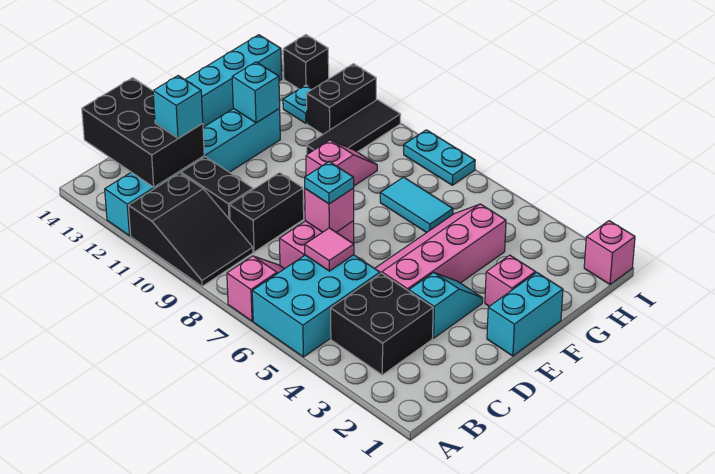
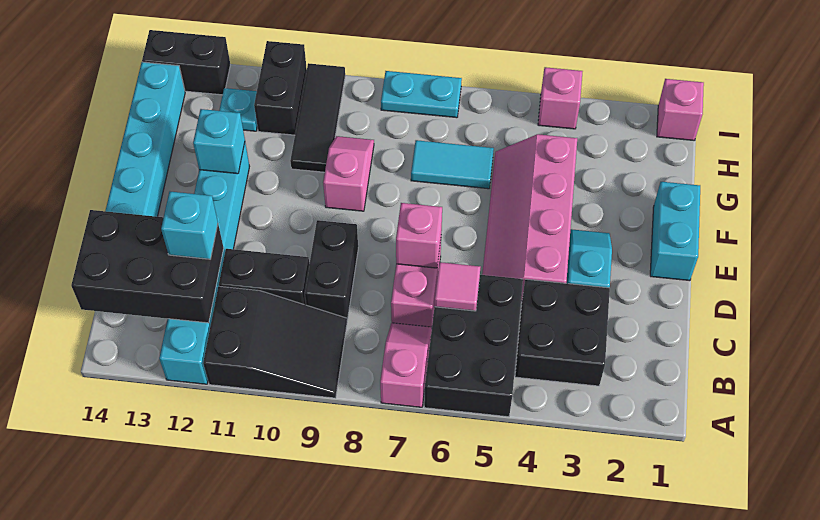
cyan brick A5:C6 level 1 -> black brick A5:C6 level 1
cyan plate D7 level 3 -> none
pink brick F2 level 1 -> pink brick I4 level 1
black brick I13 level 1 -> black brick I13:I14 level 1

